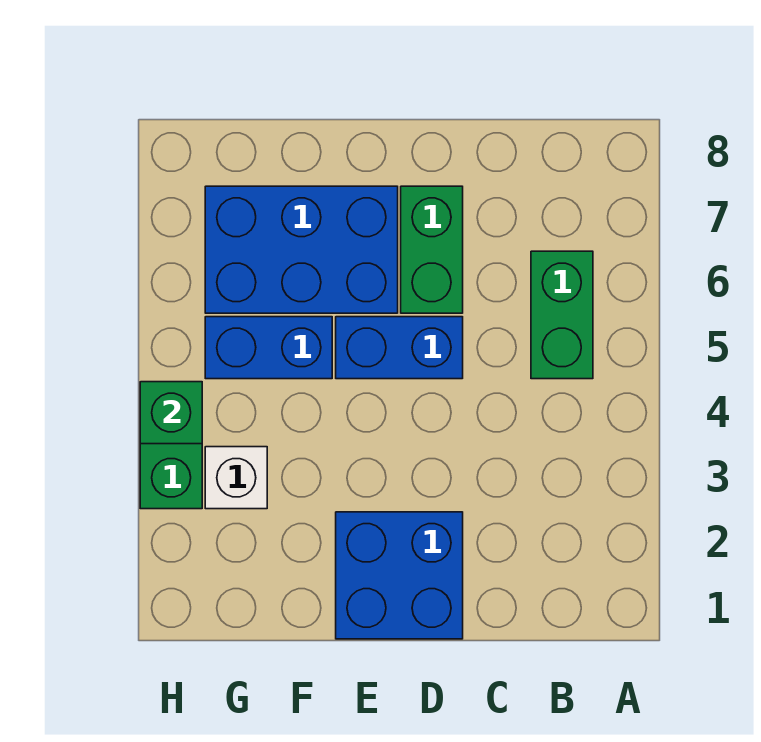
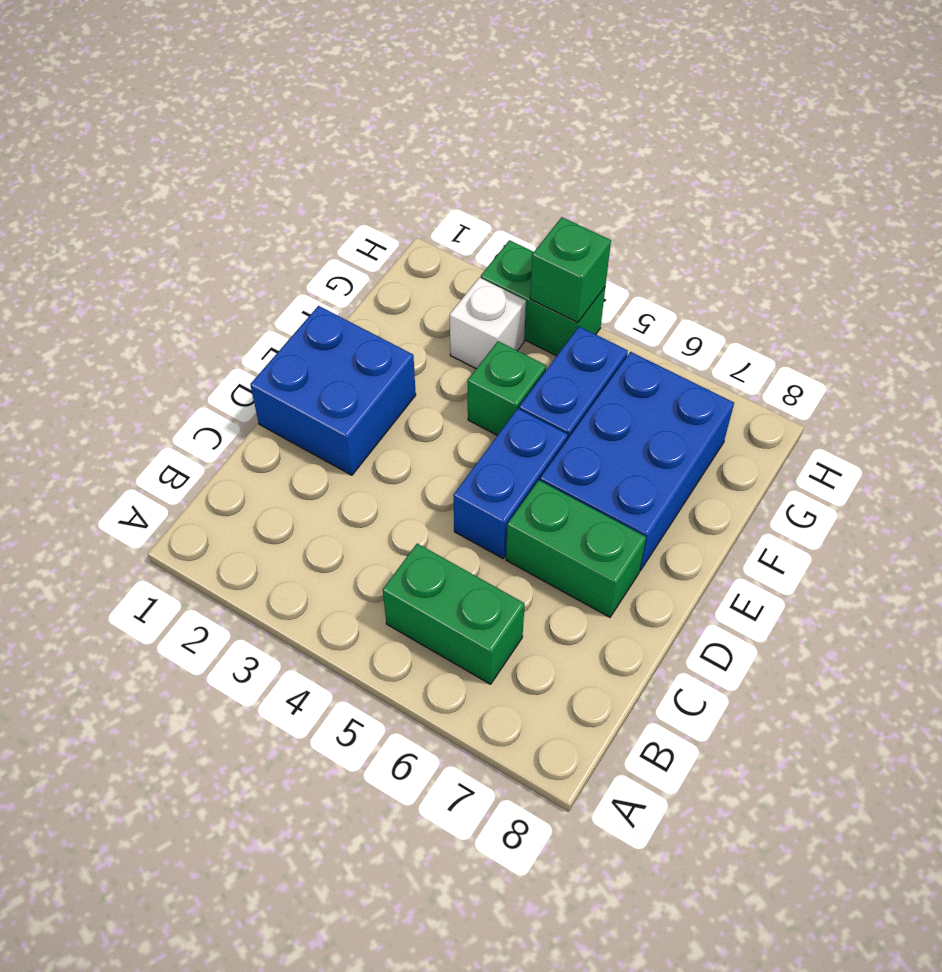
none -> green brick F4 level 1

